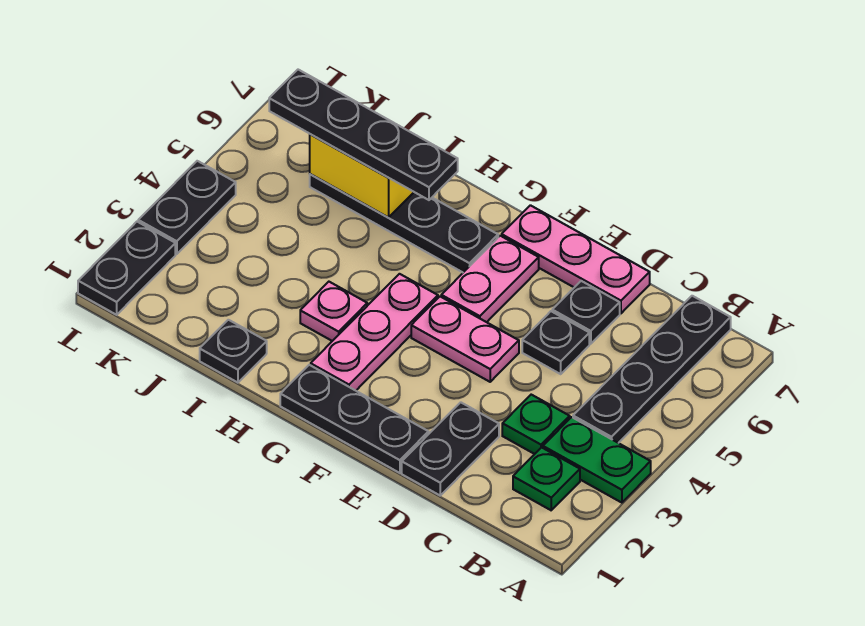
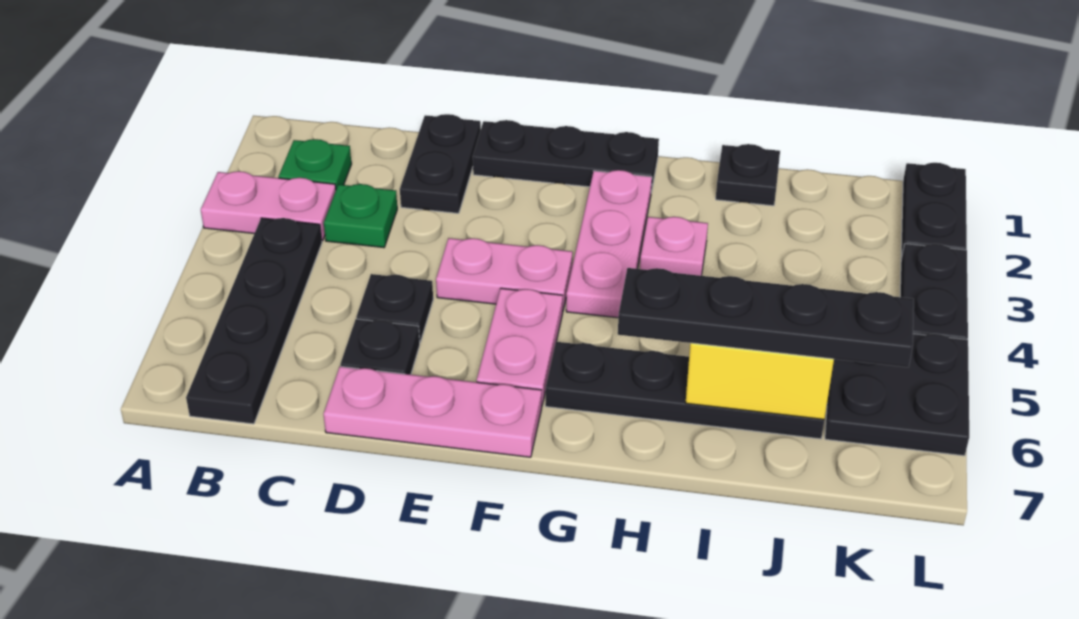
green plate A3:B3 level 1 -> pink plate A3:B3 level 1
none -> black plate K5:L6 level 1

